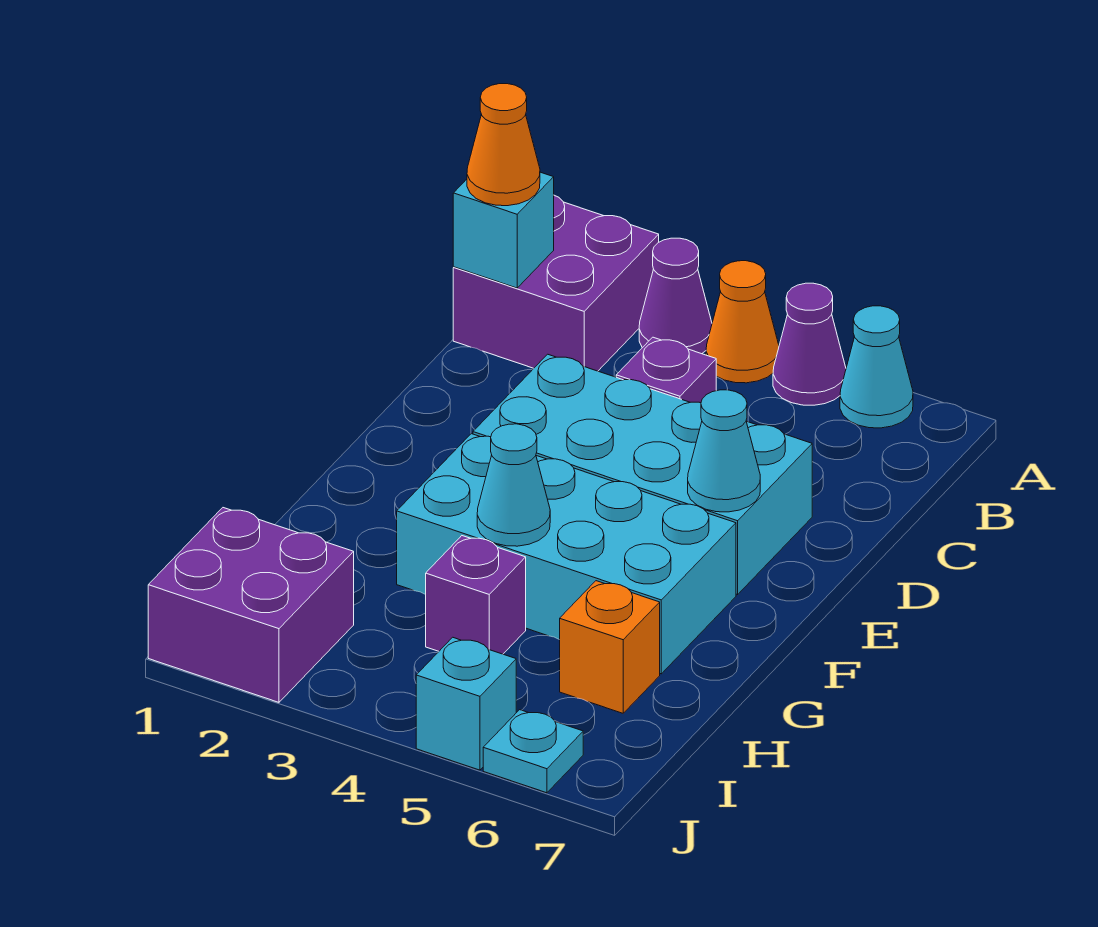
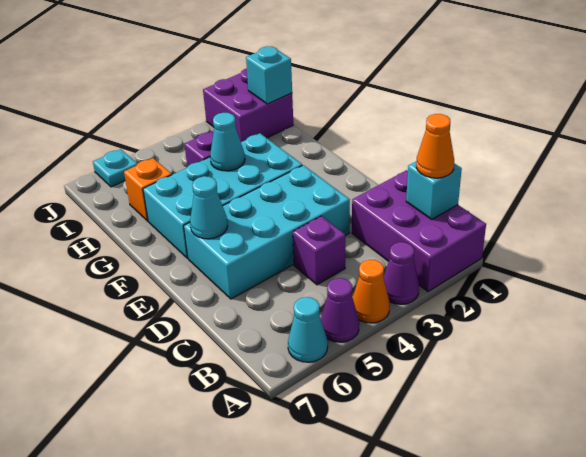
purple brick A1:B2 level 1 -> purple brick A1:C2 level 1
cyan brick J5 level 1 -> cyan brick I1 level 2

